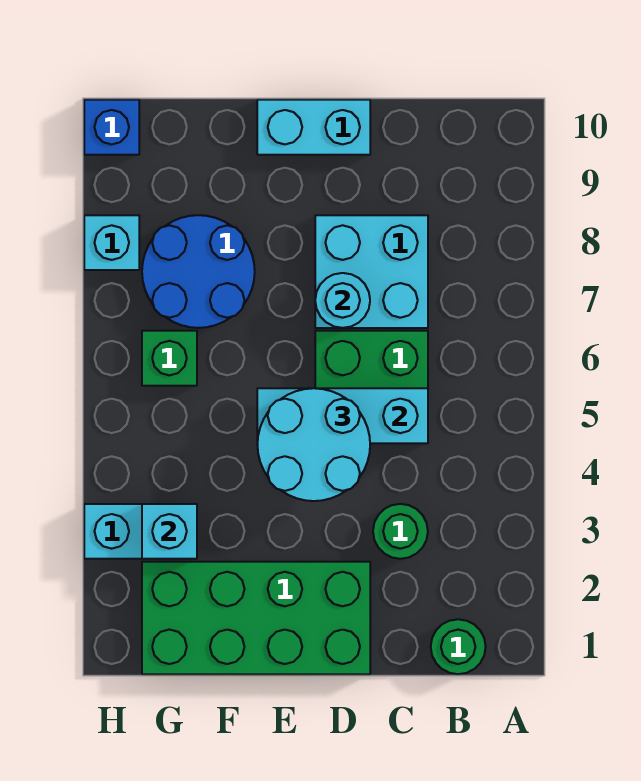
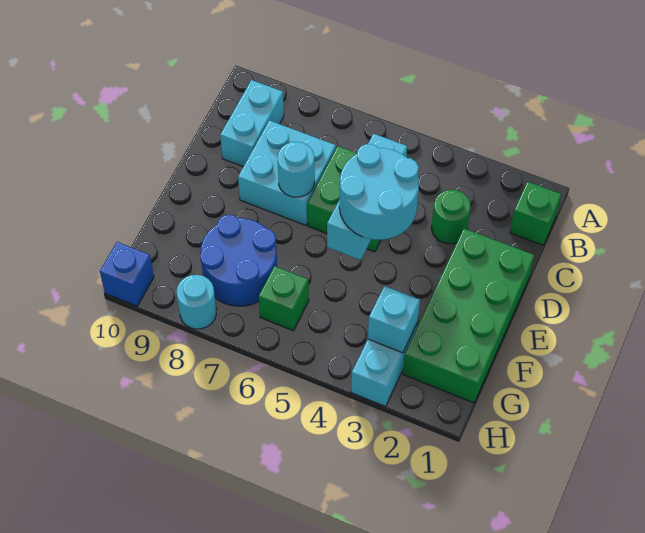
green round brick B1 level 1 -> green brick B1 level 1
cyan brick D10:E10 level 1 -> cyan brick B9:C9 level 1
cyan brick H8 level 1 -> cyan round brick H8 level 1

